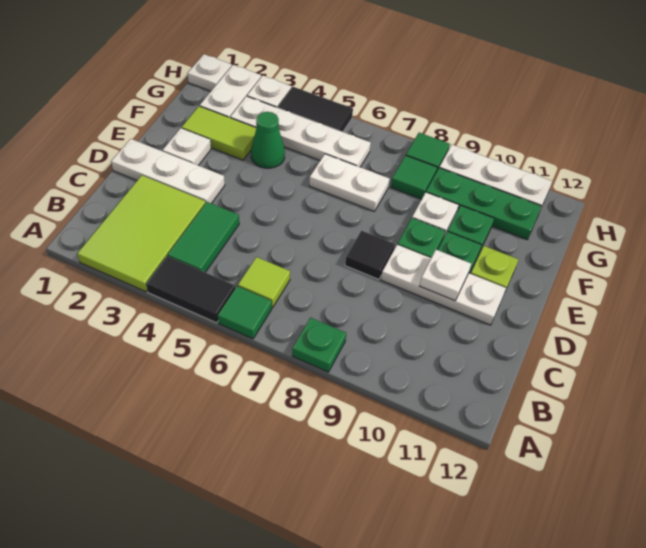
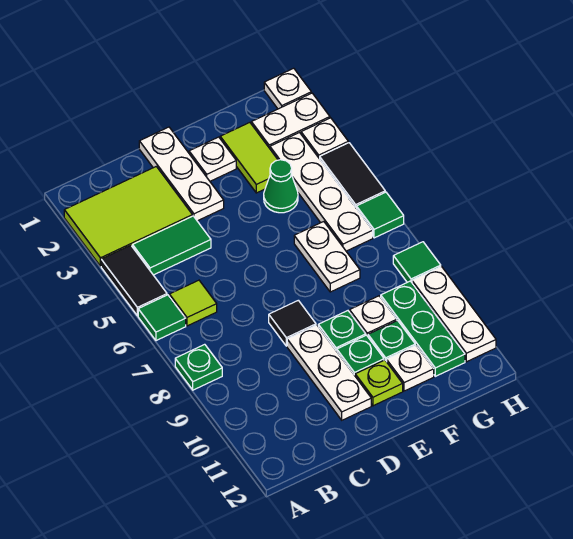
white plate D10 level 2 -> white plate F11 level 1
green tile G8 level 1 -> green tile H6 level 1

